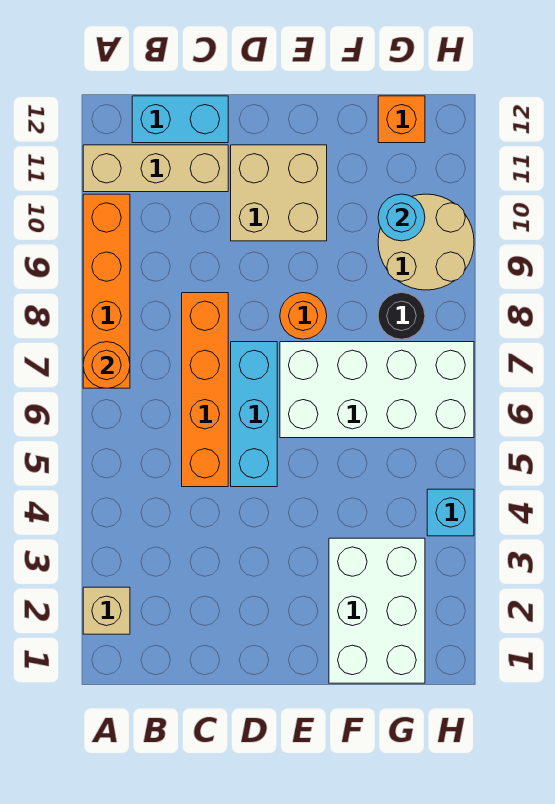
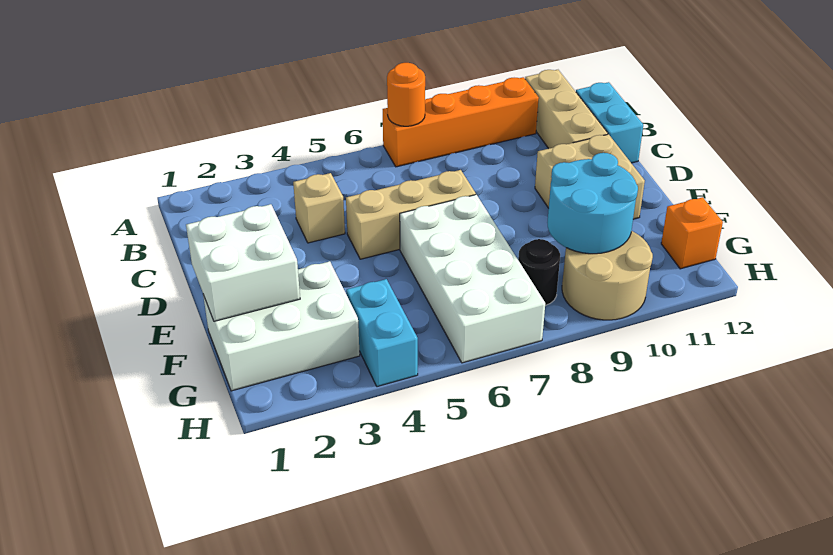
tan brick A2 level 1 -> tan brick C4 level 1
orange brick C5:C8 level 1 -> none
cyan brick D5:D7 level 1 -> tan brick D5:D7 level 1
none -> white brick E1:F2 level 2
orange round brick E8 level 1 -> none
cyan round brick G10 level 2 -> cyan round brick F9:G10 level 2
cyan brick H4 level 1 -> cyan brick G4:H4 level 1

